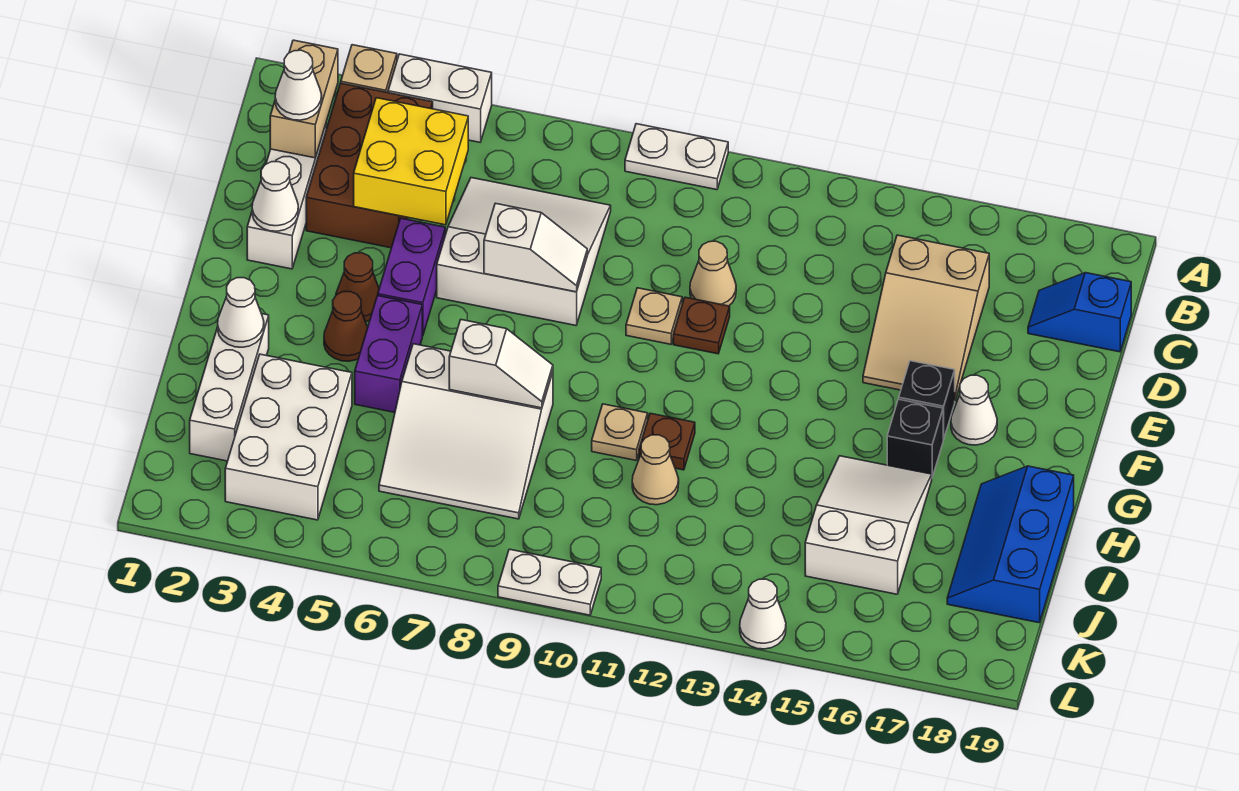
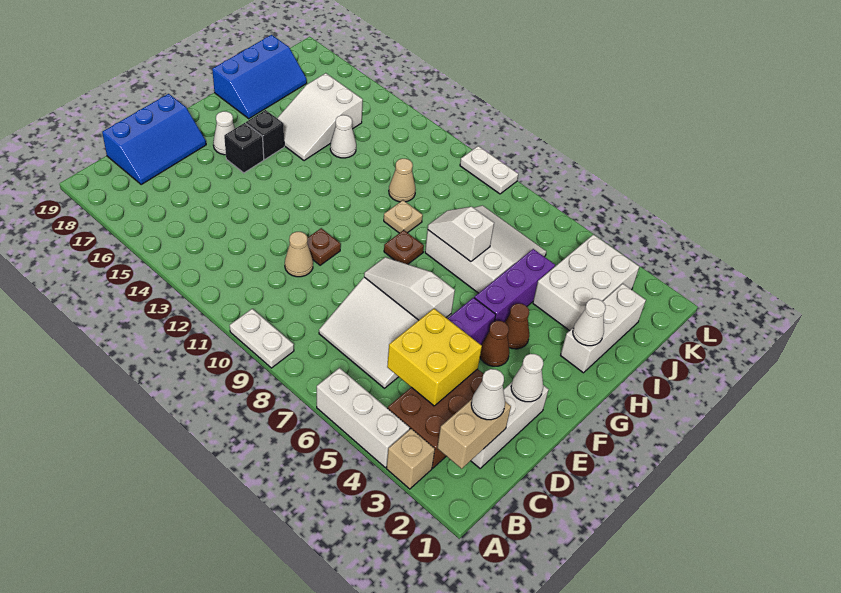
white brick A4:A5 level 1 -> white brick A4:A6 level 1
tan slope C15:E16 level 1 top C -> none
blue slope C18:C19 level 1 top 19 -> blue slope C18:E19 level 1 top 19
white slope E7:E8 level 2 top 7 -> white slope E6:E8 level 2 top 6
tan plate E10 level 1 -> none
purple brick G5:H5 level 1 -> purple brick G5:I5 level 1
brown plate H11 level 1 -> brown plate G9 level 1
white cone L14 level 1 -> white cone I14 level 1

